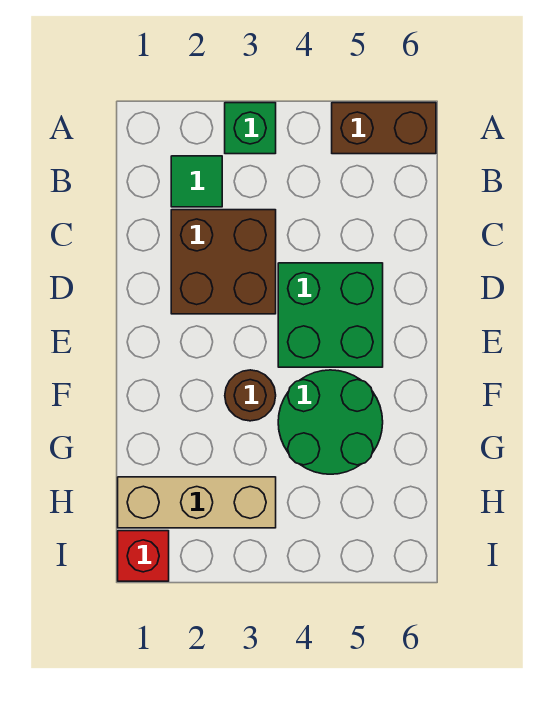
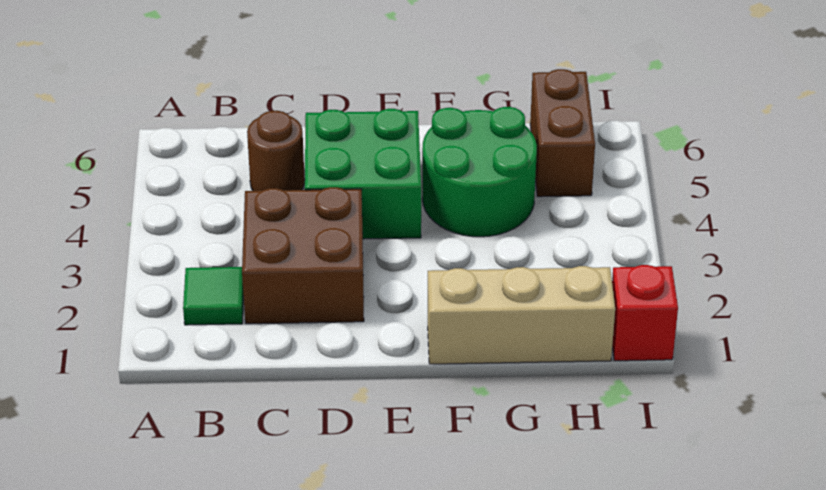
green brick A3 level 1 -> none
brown brick A5:A6 level 1 -> brown brick H5:H6 level 1
brown round brick F3 level 1 -> brown round brick C5 level 1
tan brick H1:H3 level 1 -> tan brick F1:H1 level 1

